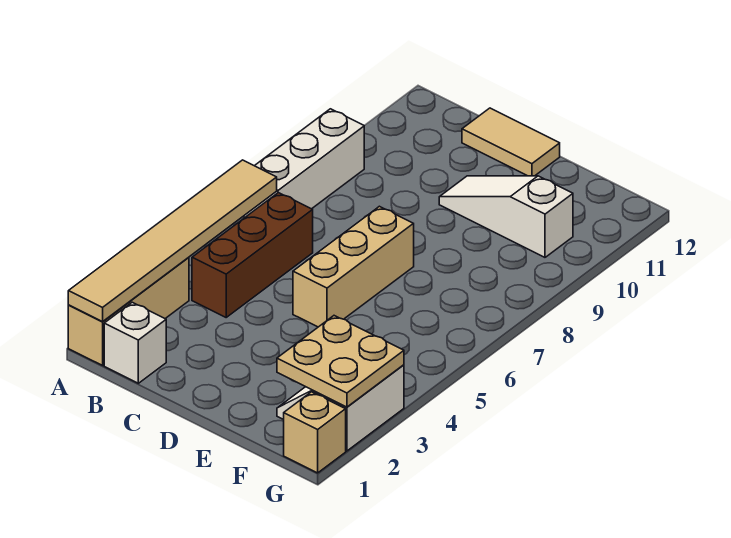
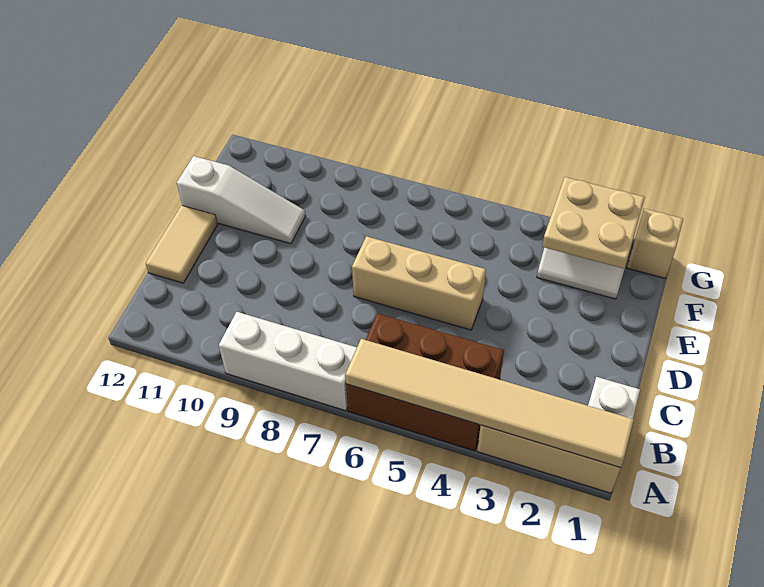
brown brick B4:B6 level 1 -> brown brick A4:B6 level 1
white slope D10:F10 level 1 top F -> white slope E10:E12 level 1 top 12

